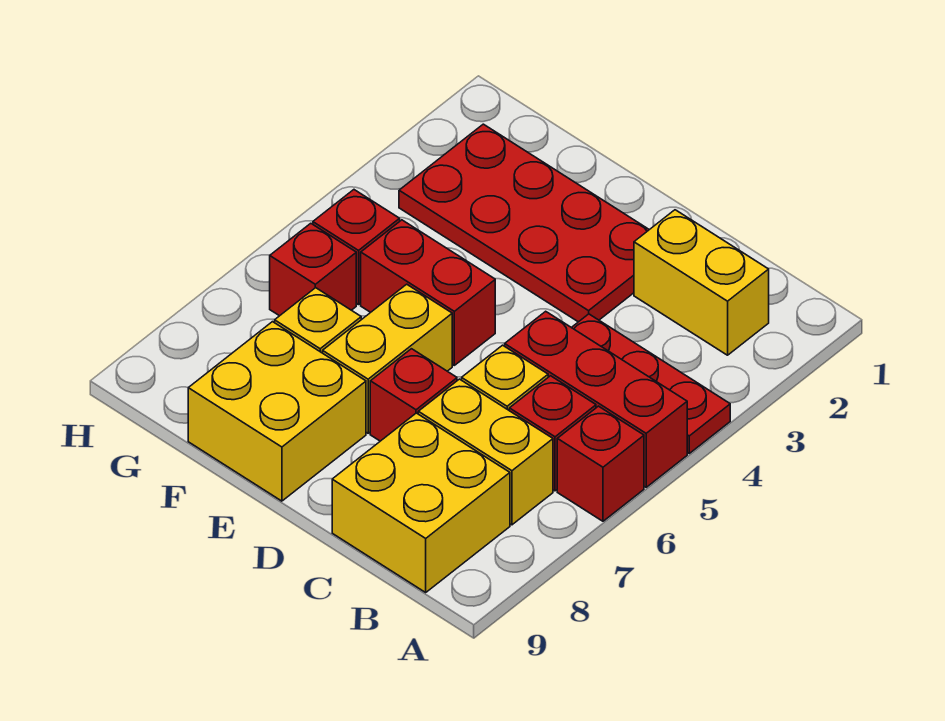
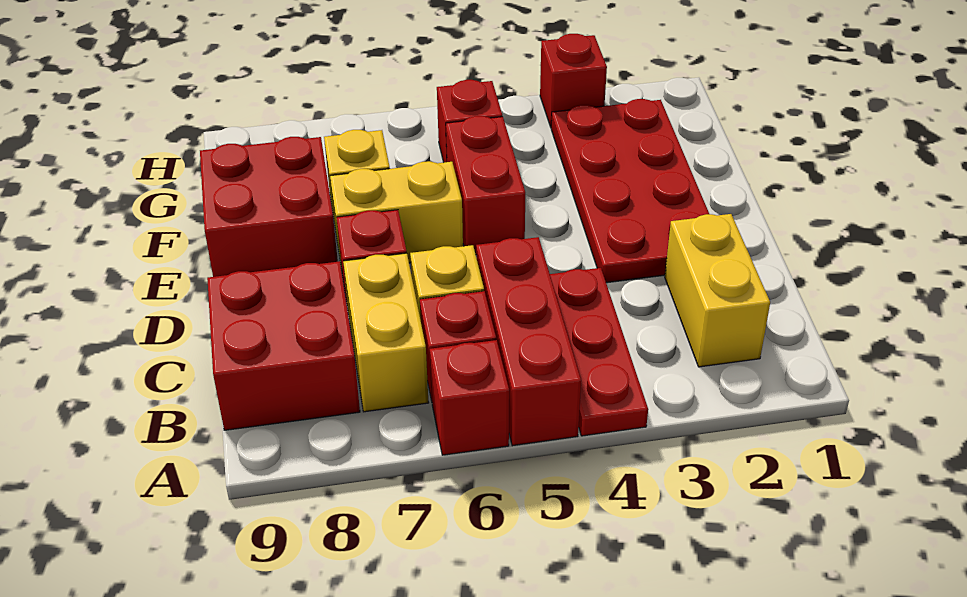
yellow brick B8:C9 level 1 -> red brick B8:C9 level 1
yellow brick E8:F9 level 1 -> red brick E8:F9 level 1
red brick G6 level 1 -> red brick H3 level 1

